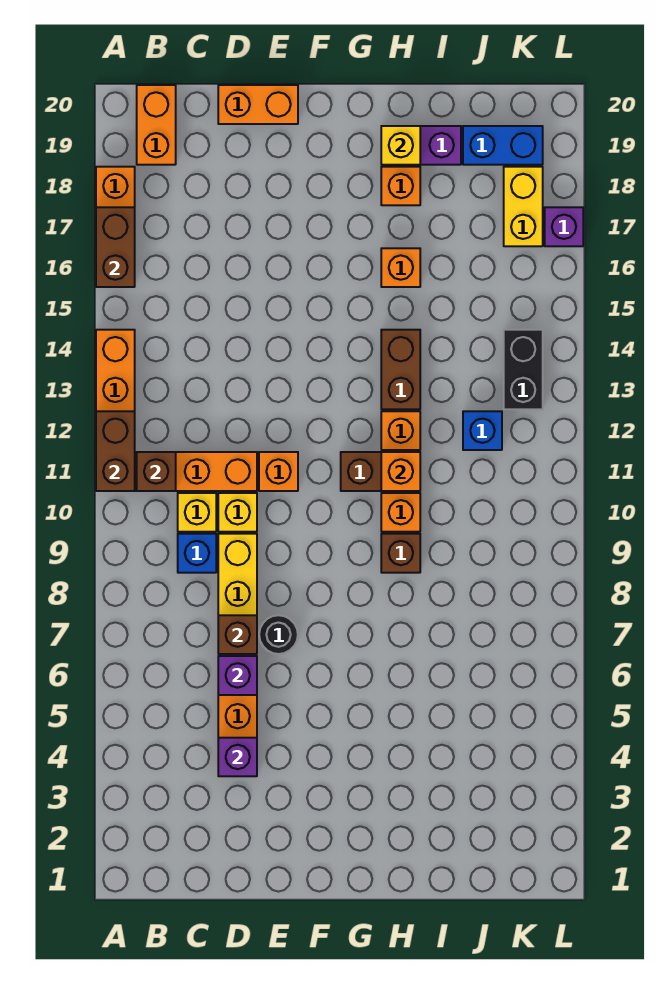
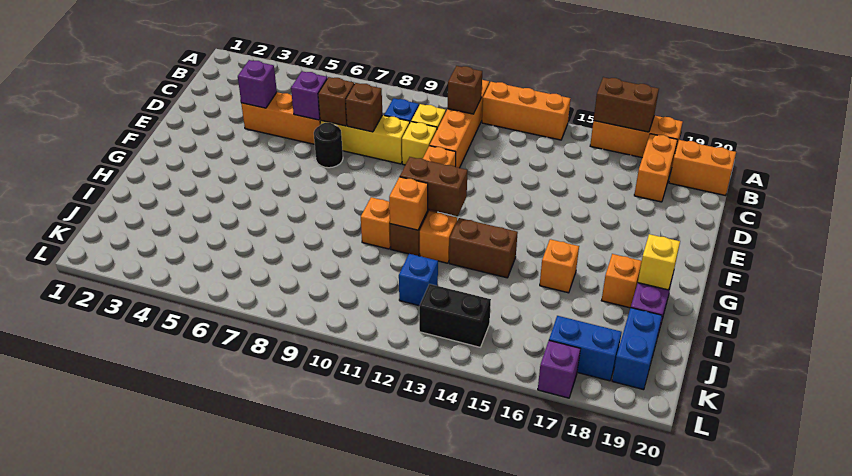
brown brick A11:A12 level 2 -> brown brick G11:G12 level 2
orange brick D20:E20 level 1 -> orange brick B18:C18 level 1
brown brick H9 level 1 -> brown brick D8 level 2
yellow brick K17:K18 level 1 -> blue brick K17:K18 level 1

